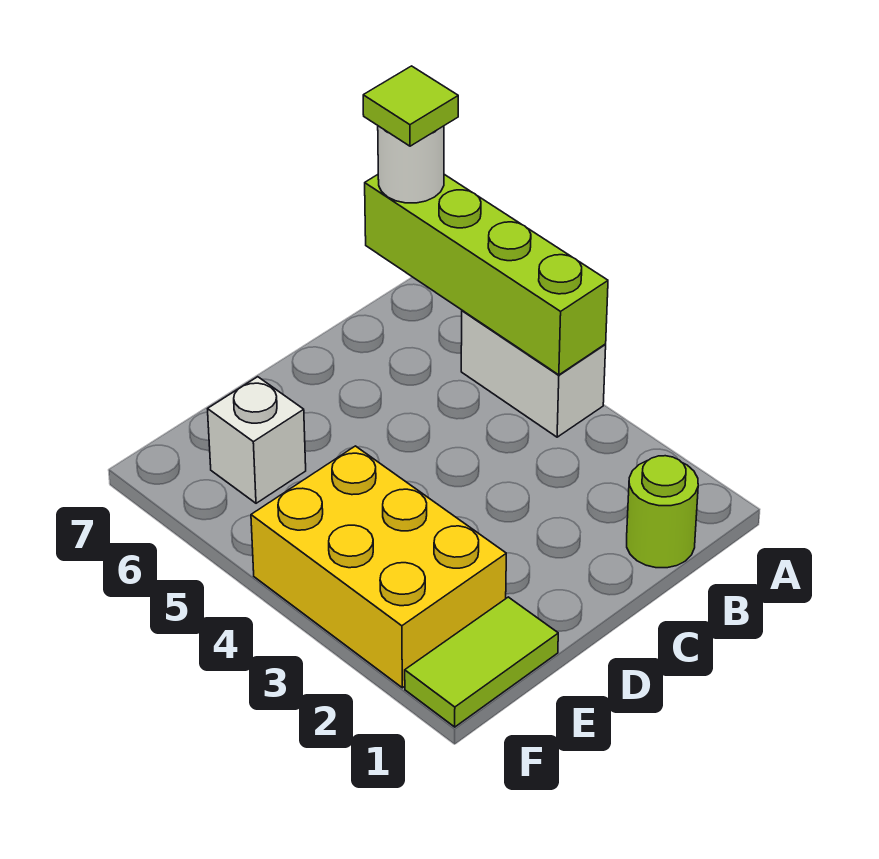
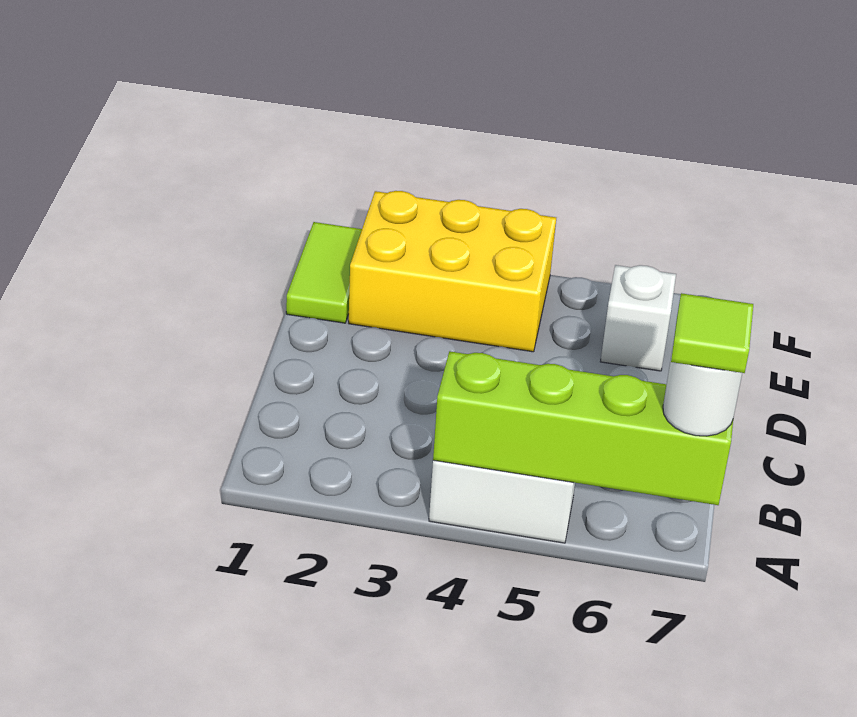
lime round brick B1 level 1 -> none

